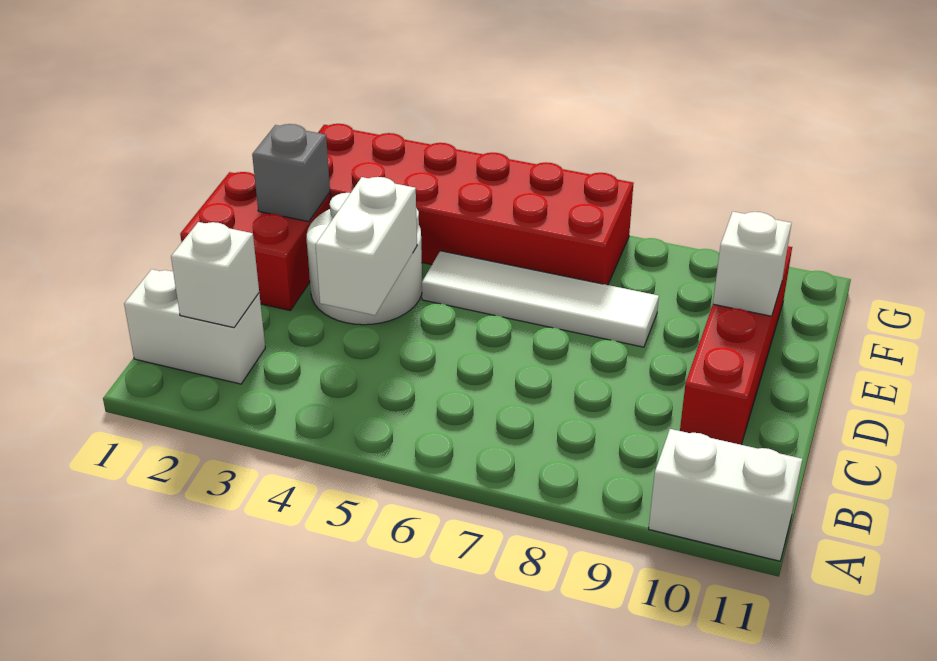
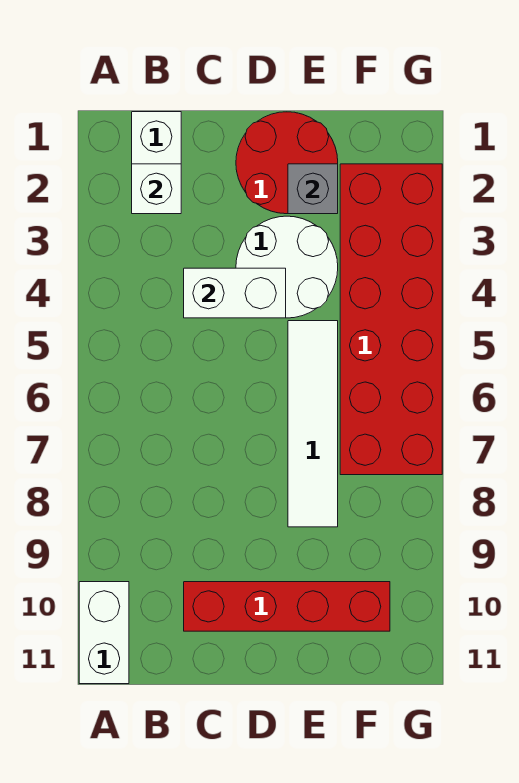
red brick D1:E2 level 1 -> red round brick D1:E2 level 1
white brick E10 level 2 -> none

